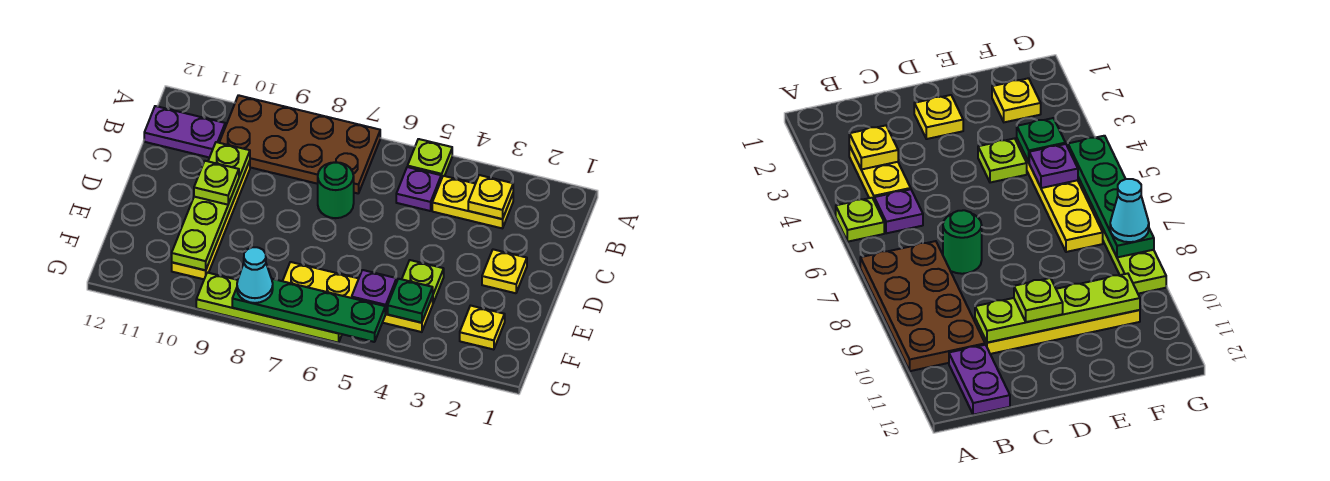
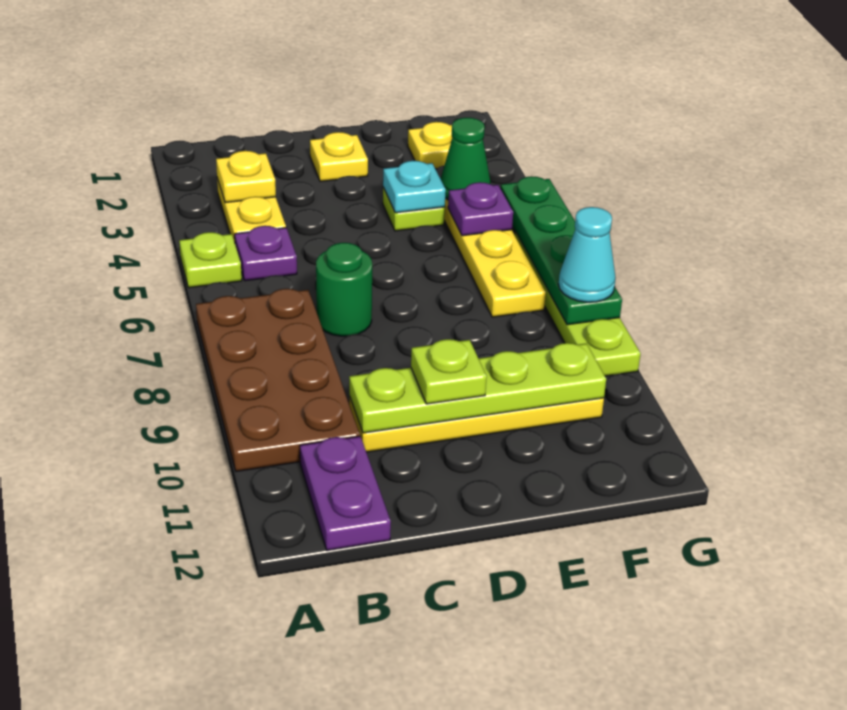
none -> cyan plate E4 level 2
green plate F4 level 2 -> green cone F4 level 2

